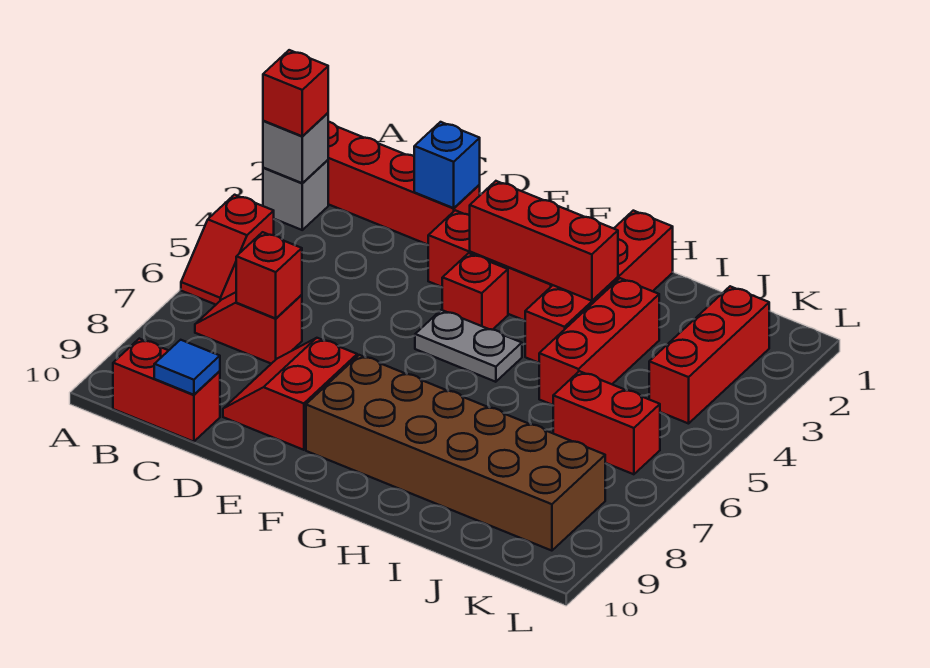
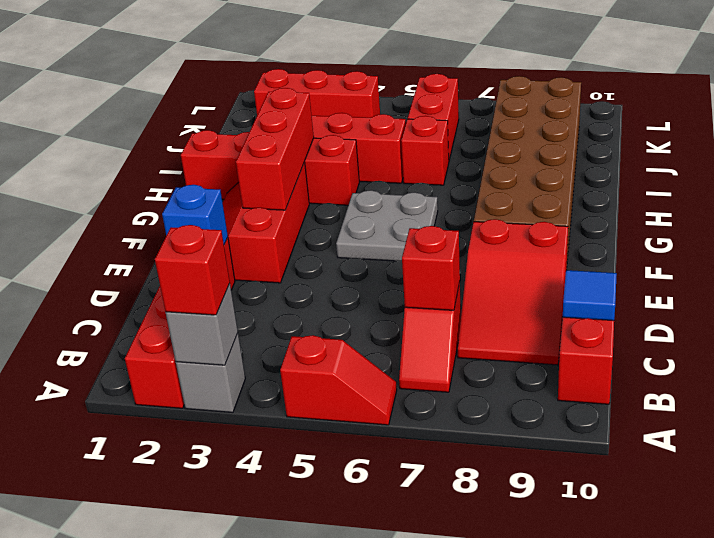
red slope D8:E9 level 1 top E -> red slope C8:E9 level 1 top E
red brick F4 level 1 -> red brick I6 level 1
grey plate F5:G5 level 1 -> grey plate F5:G6 level 1

